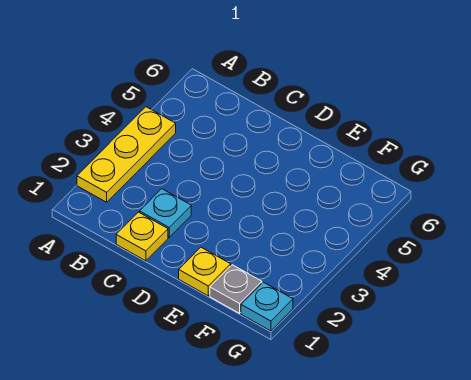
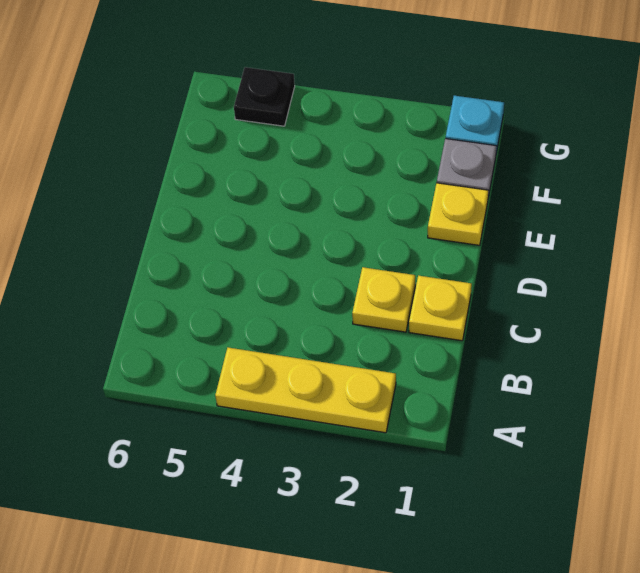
cyan plate C2 level 1 -> yellow plate C2 level 1
none -> black plate G5 level 1

